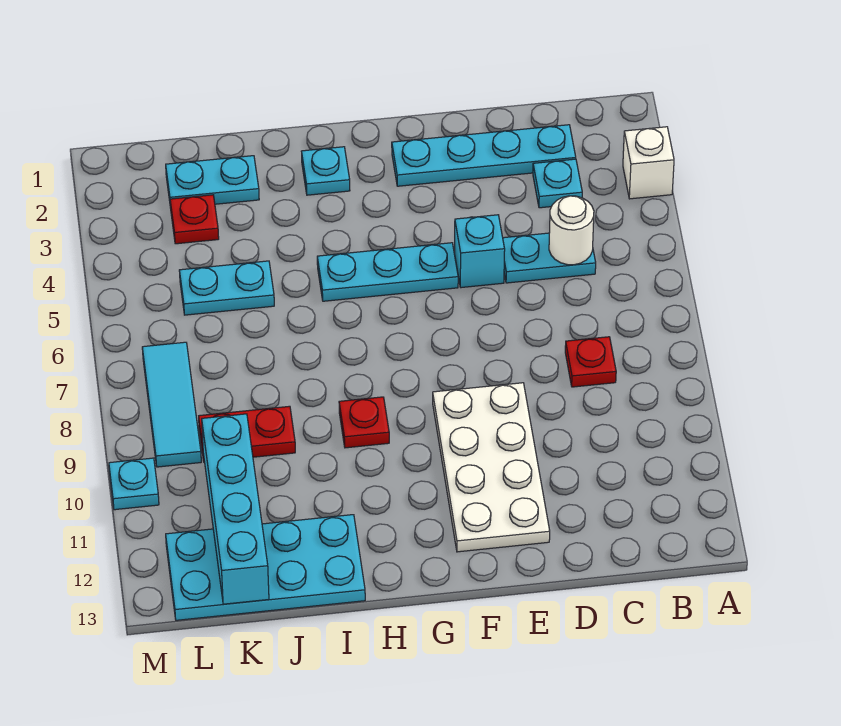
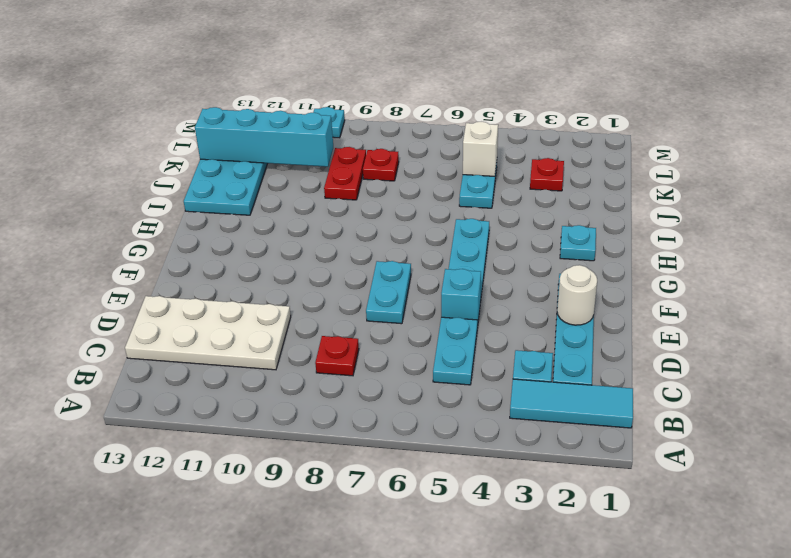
white brick A3 level 1 -> white brick K5 level 2
white round brick C5 level 2 -> white round brick E2 level 2
white plate E9:F12 level 1 -> white plate C10:D13 level 1
red plate H9 level 1 -> red plate K8 level 1
cyan plate J2:K2 level 1 -> cyan plate E7:F7 level 1
cyan tile L7:L9 level 1 -> cyan tile B1:B3 level 1

